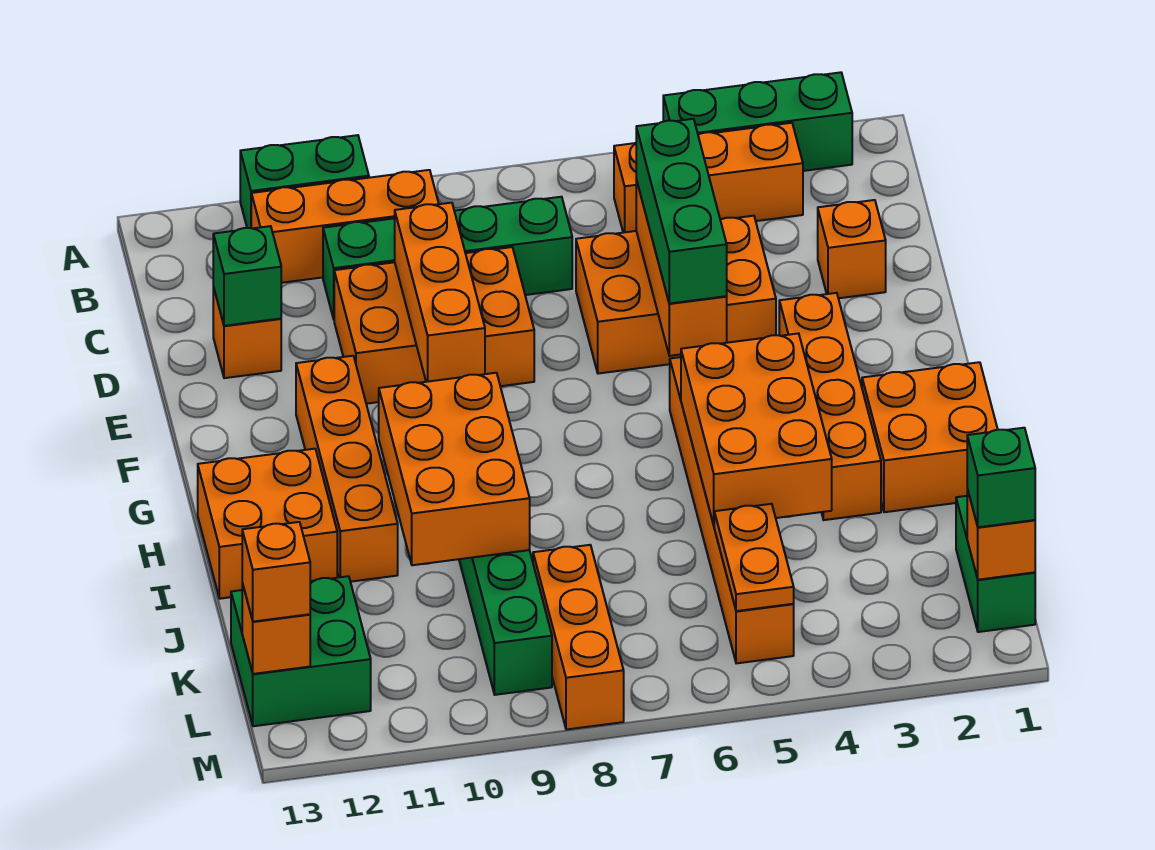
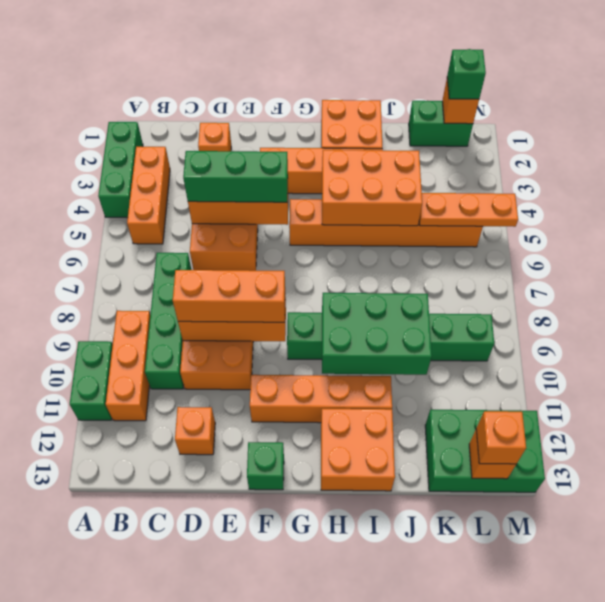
green brick D12 level 2 -> green brick F13 level 1
orange brick H9:J10 level 2 -> green brick H9:J10 level 2
orange plate K5:L5 level 2 -> orange plate K5:M5 level 2
orange brick K8:M8 level 1 -> orange brick D9:F9 level 3
green brick K12:L13 level 1 -> green brick K12:M13 level 1

